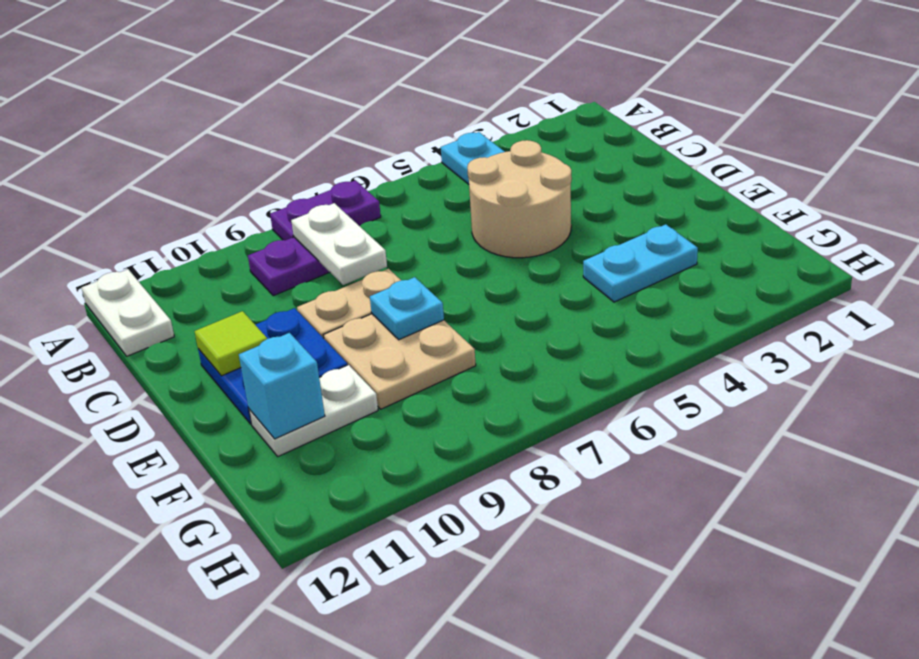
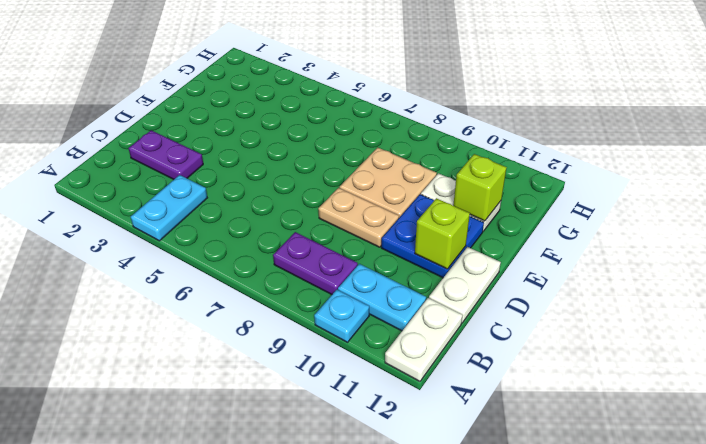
purple plate A7:A8 level 1 -> purple plate C2:C3 level 1
white plate B8:C8 level 2 -> white plate C12:D12 level 1
tan round brick C4:D5 level 1 -> none
lime tile D11 level 2 -> lime brick D11 level 2
cyan plate E8 level 2 -> cyan plate A10 level 1
cyan plate F3:F4 level 1 -> cyan plate B10:B11 level 1
cyan brick F11 level 2 -> lime brick F11 level 2

